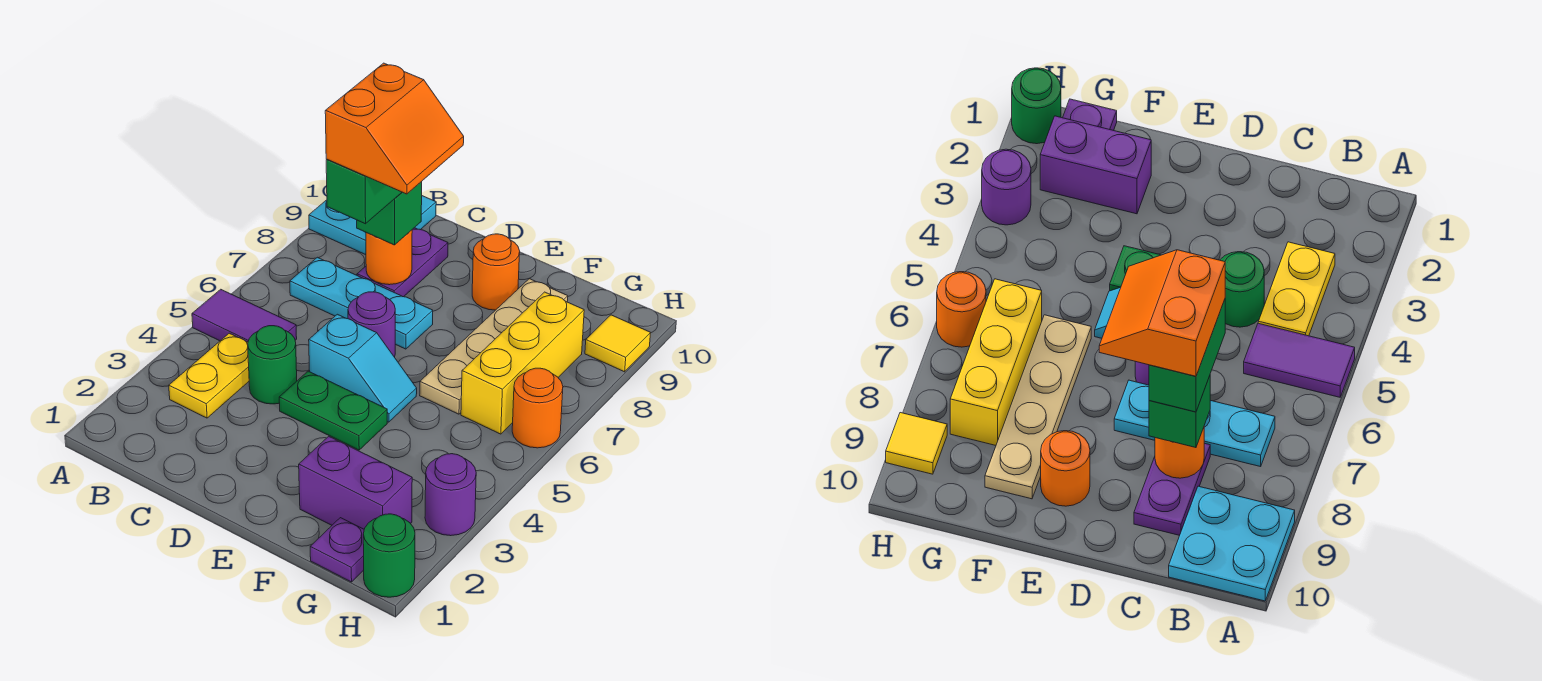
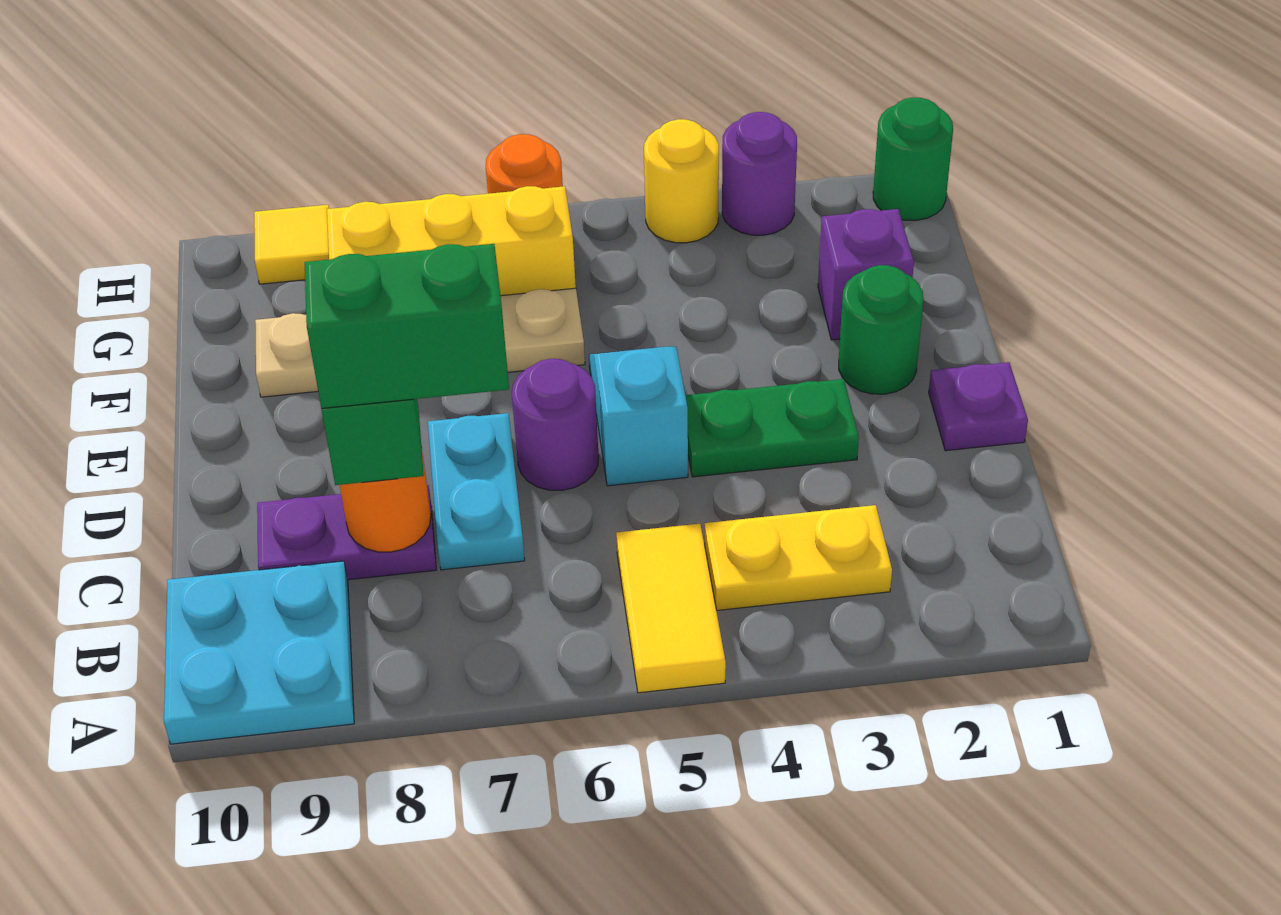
purple tile A5:B5 level 1 -> yellow tile A5:B5 level 1
cyan plate B7:D7 level 1 -> cyan plate C7:D7 level 1
green round brick C4 level 1 -> green round brick E2 level 1
orange slope C7:D8 level 5 top C -> none
green plate D4:E4 level 1 -> green plate D3:D4 level 1
orange round brick E9 level 1 -> none
purple brick F2:G2 level 1 -> purple brick F2 level 1
purple plate G1 level 1 -> purple plate D1 level 1
none -> yellow round brick H4 level 1

